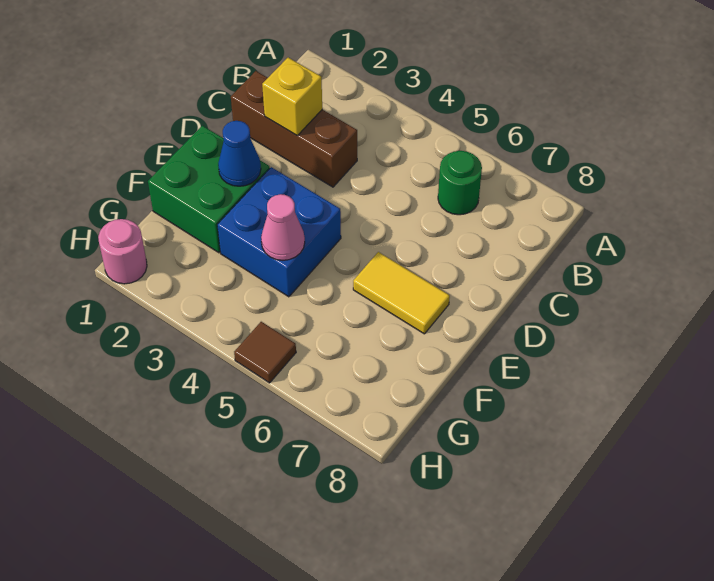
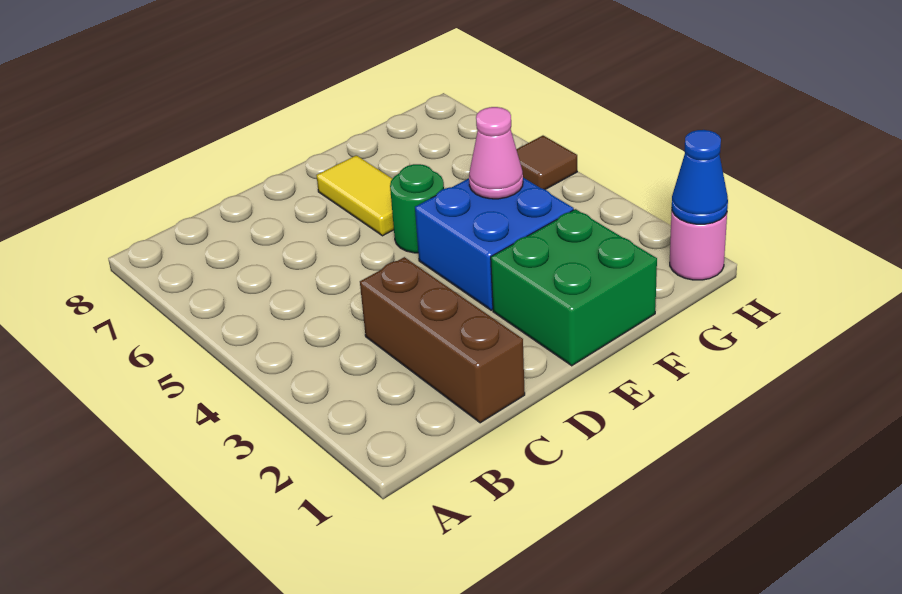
green round brick B6 level 1 -> green round brick E5 level 1
yellow brick C2 level 2 -> none
blue cone E2 level 2 -> blue cone H1 level 2

